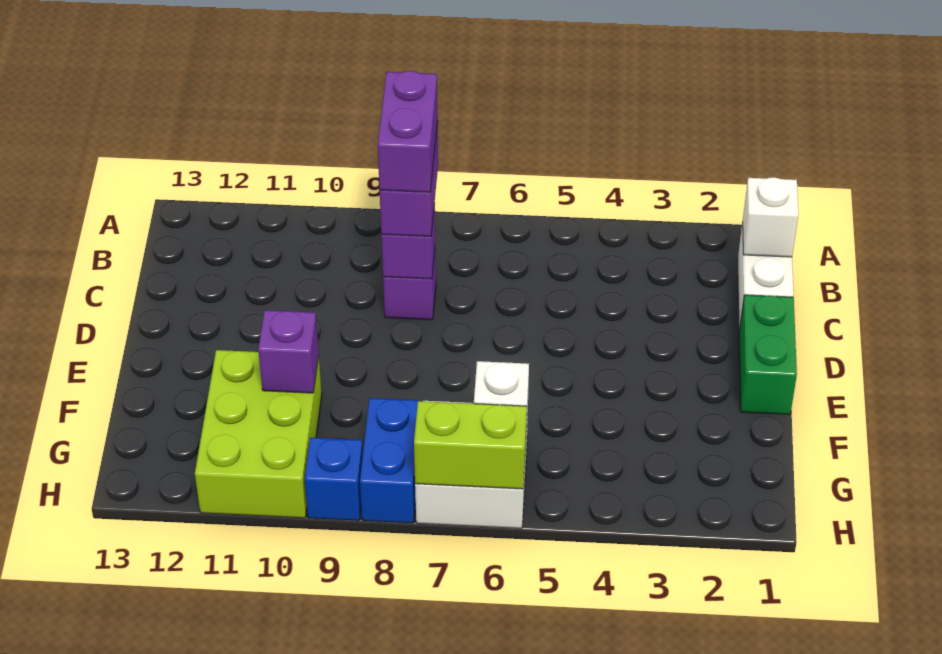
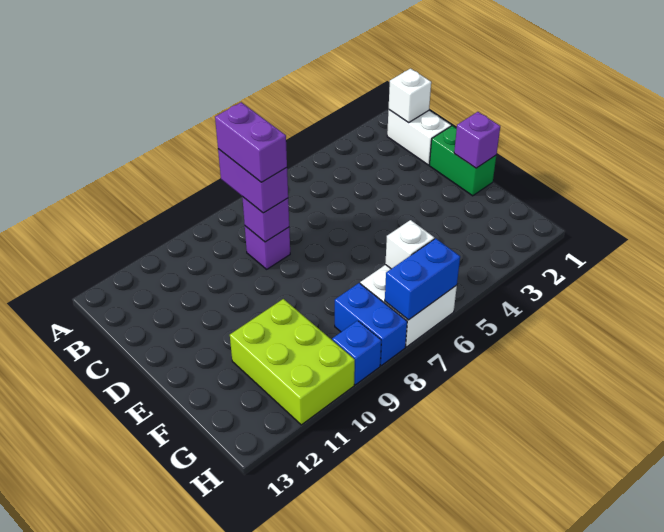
purple brick F10 level 2 -> purple brick E1 level 2
lime brick H6:H7 level 2 -> blue brick H6:H7 level 2

